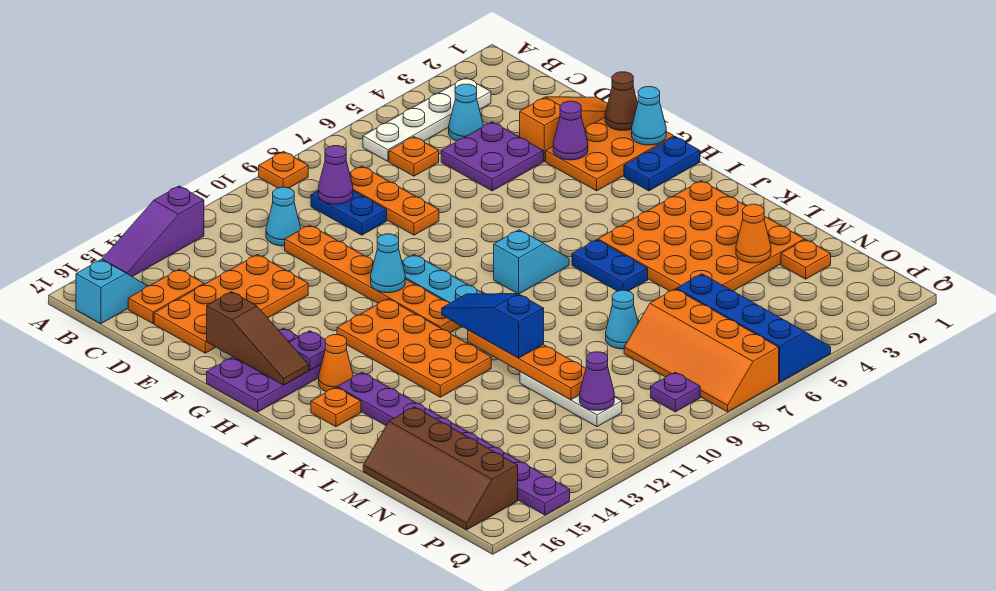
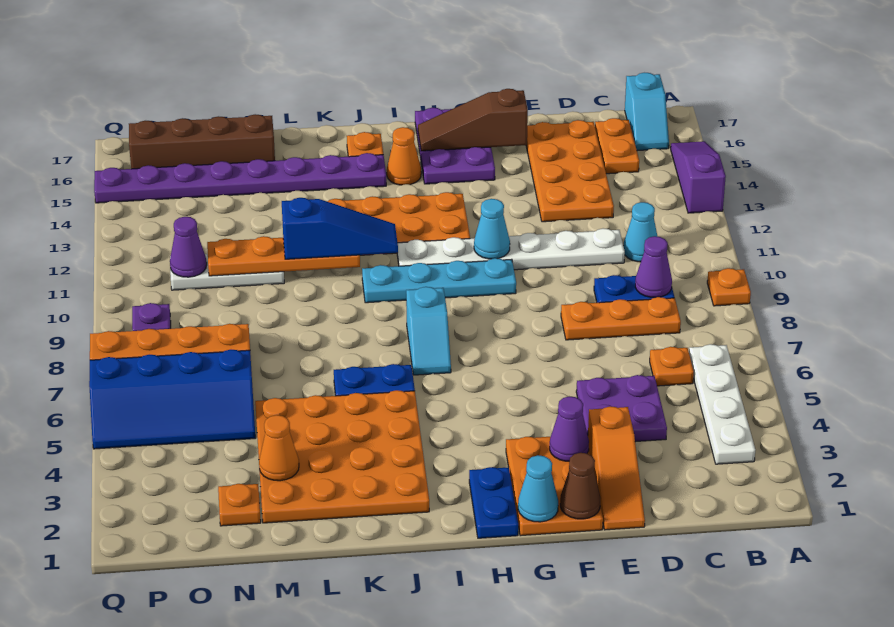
cyan cone C4 level 1 -> none
orange plate D11:I11 level 1 -> white plate D11:I11 level 1
purple plate H15 level 2 -> none
cyan cone M8 level 1 -> none

